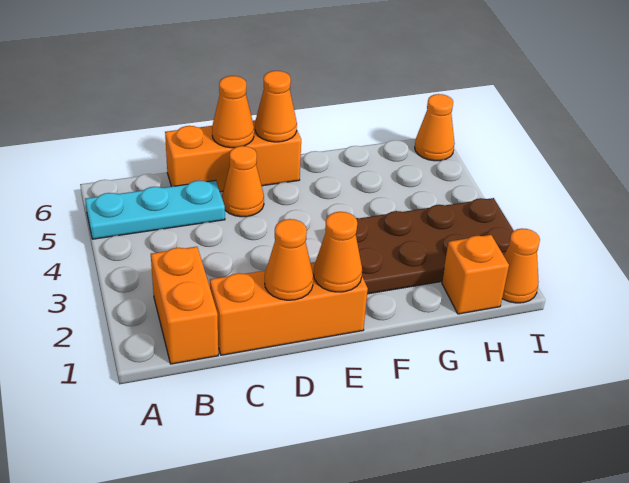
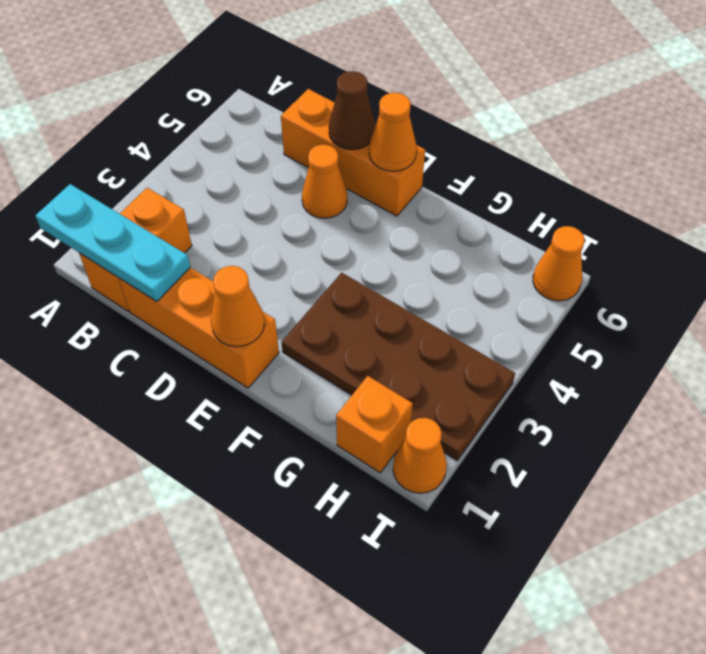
cyan plate A5:C5 level 1 -> cyan plate A1:C1 level 2
orange cone D1 level 2 -> none
orange cone D6 level 2 -> brown cone D6 level 2

